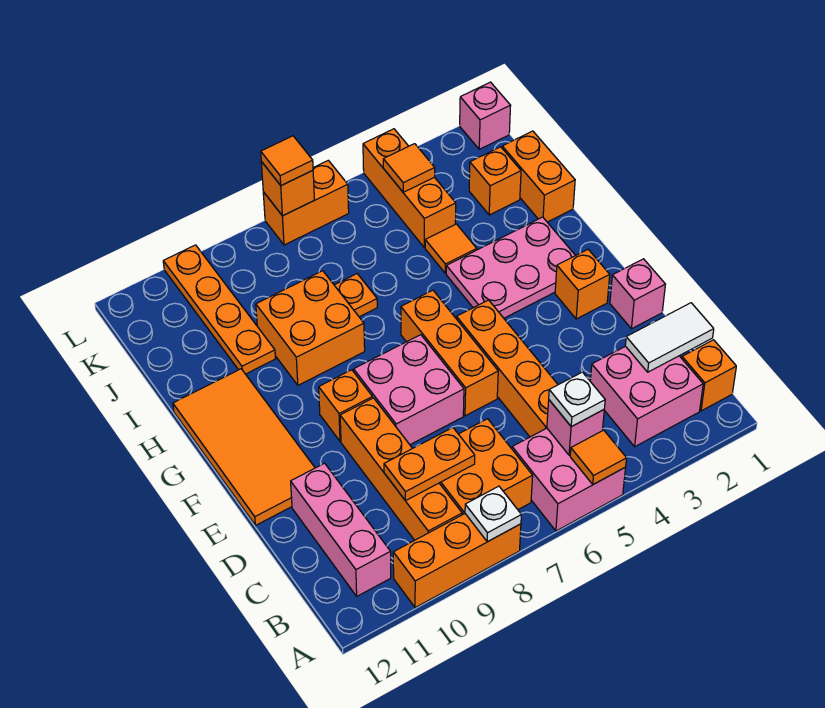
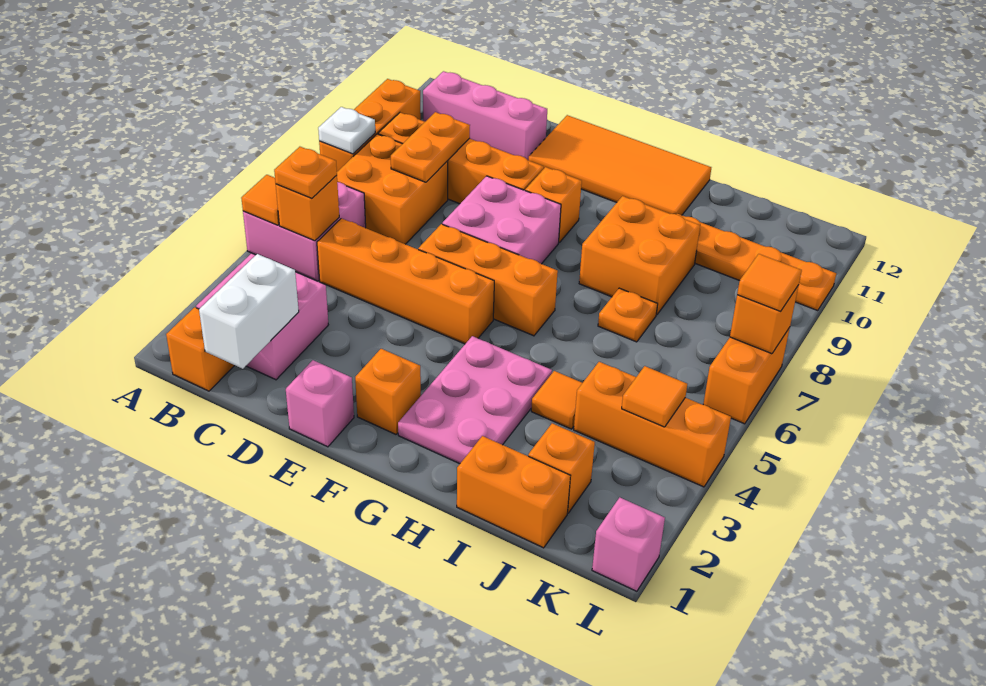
pink brick B5 level 2 -> orange brick B5 level 2
white plate B5 level 3 -> orange plate B5 level 3
white tile C1:C2 level 2 -> white brick C1:C2 level 2

